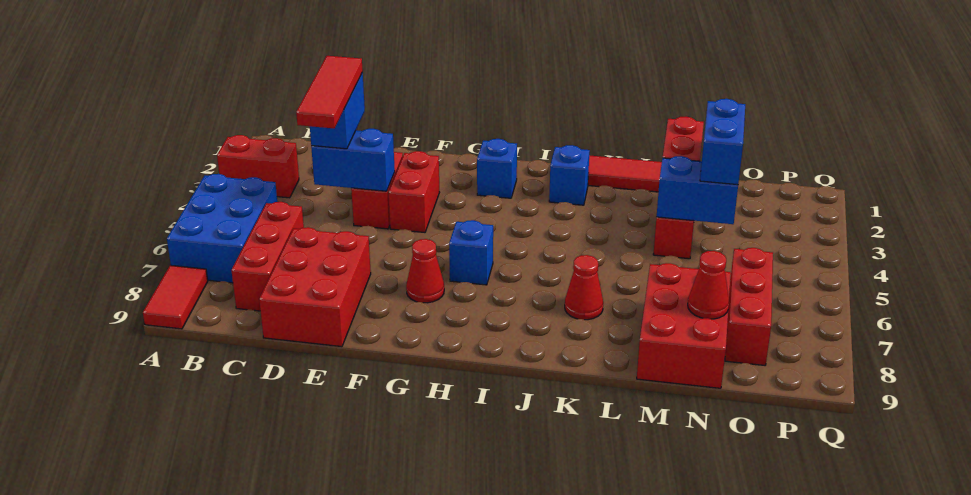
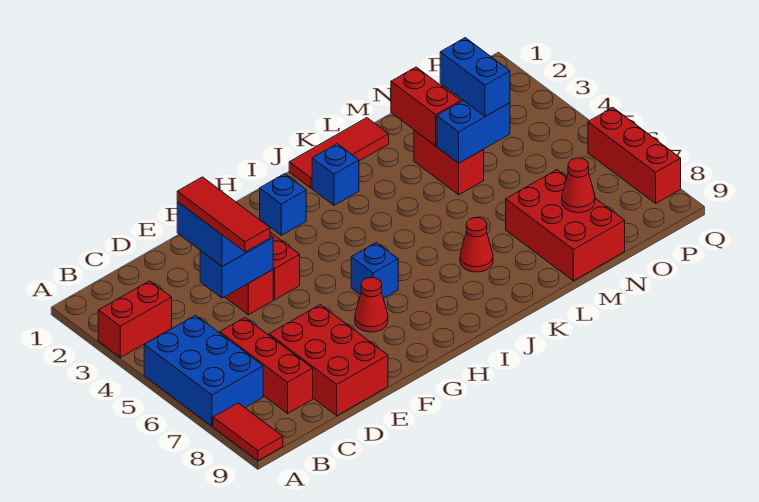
red brick O6:O8 level 1 -> red brick Q6:Q8 level 1

